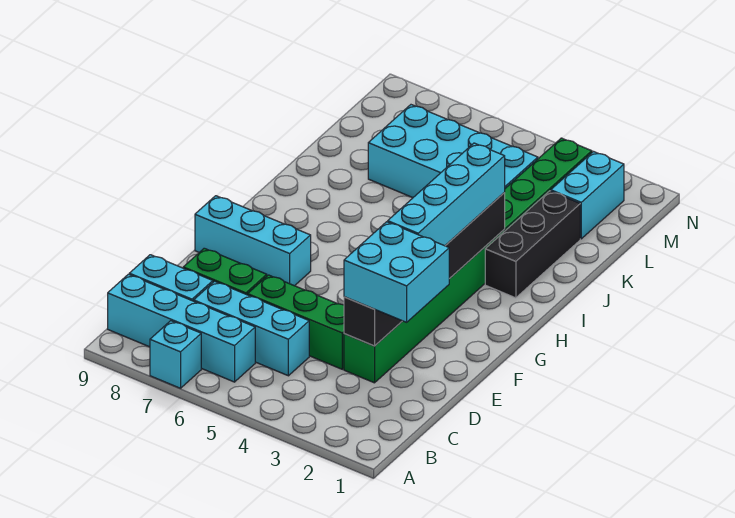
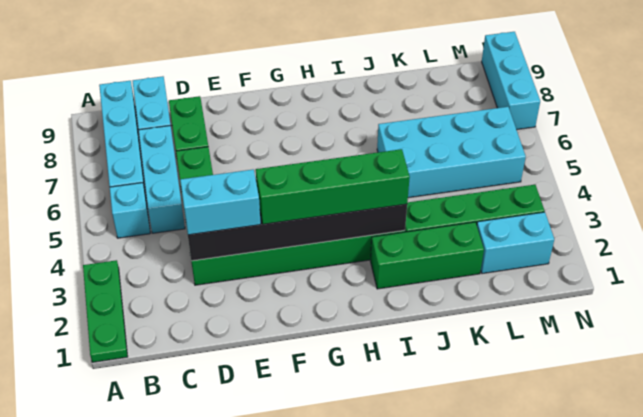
none -> green plate A1:A3 level 1
cyan brick A7 level 1 -> cyan brick B5 level 1
cyan brick D2:E3 level 3 -> cyan brick D3:E3 level 3
cyan brick F3:I3 level 3 -> green brick F3:I3 level 3
cyan brick F7:F9 level 1 -> cyan brick N7:N9 level 1
black brick I2:K2 level 1 -> green brick I2:K2 level 1
cyan brick K4:L7 level 1 -> cyan brick J5:M6 level 1

